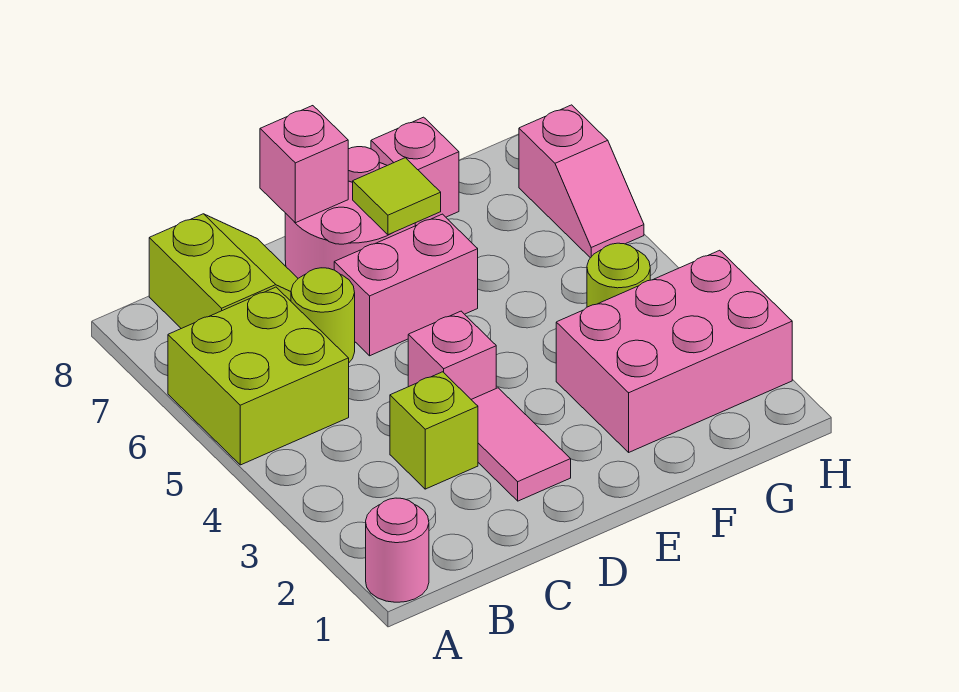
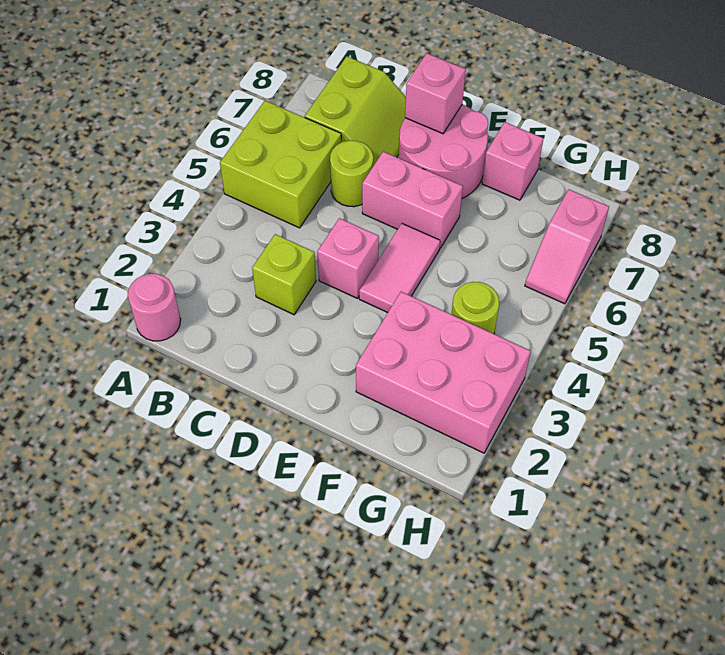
pink tile D2:D3 level 1 -> pink tile E4:E5 level 1
lime tile E7 level 2 -> none

